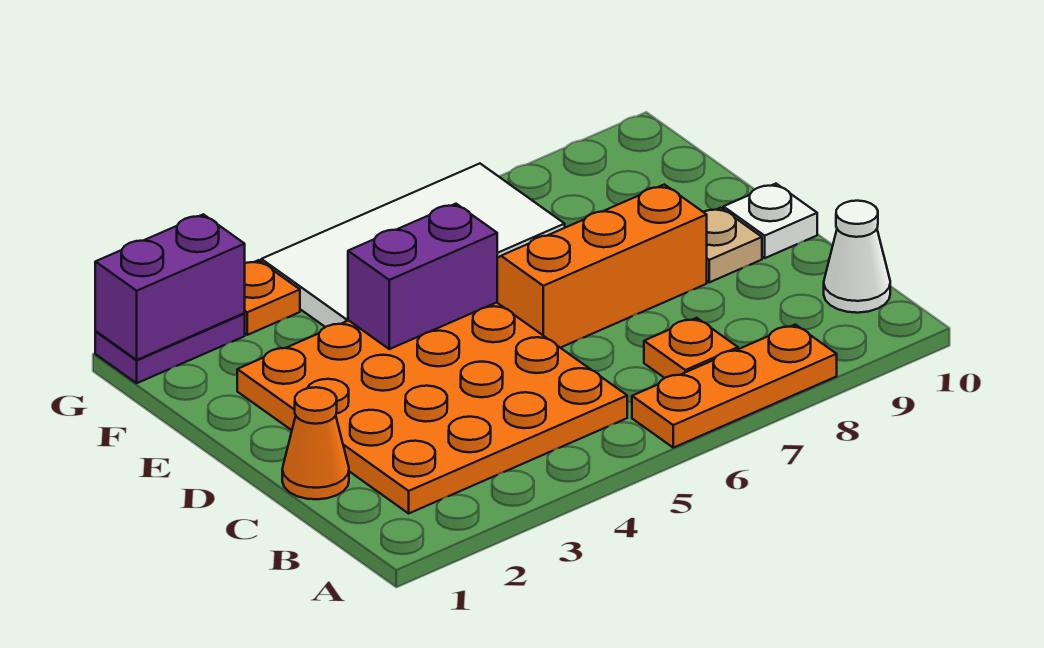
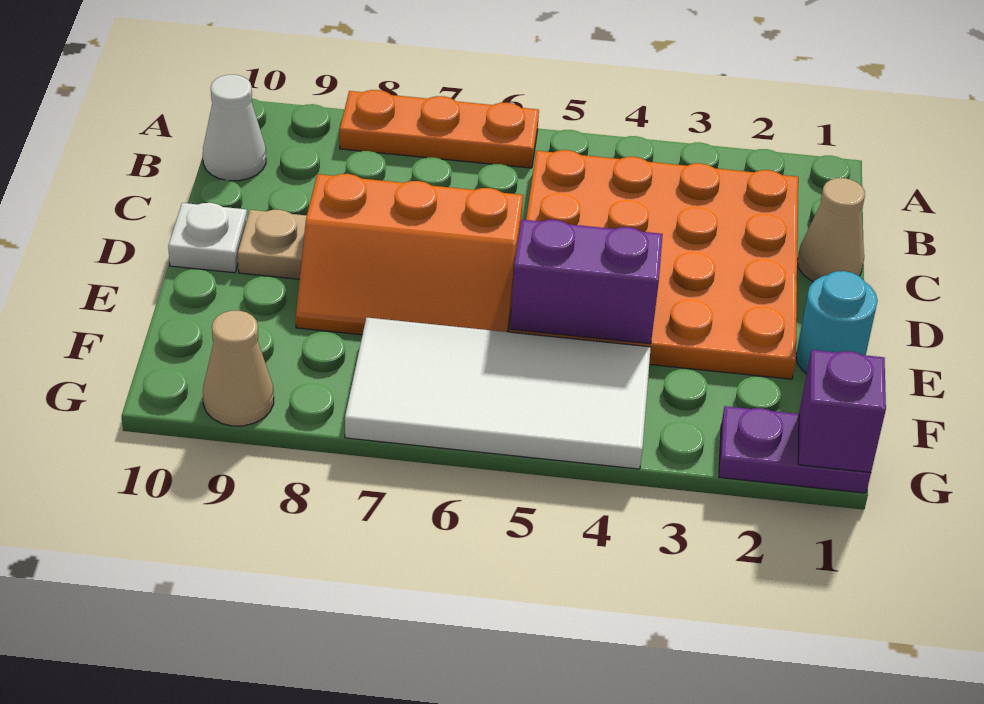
orange plate B7 level 1 -> none
orange cone C1 level 1 -> tan cone C1 level 1
none -> cyan round brick E1 level 1
purple brick G1:G2 level 2 -> purple brick G1 level 2
orange plate G3 level 1 -> none
none -> tan cone G9 level 1

